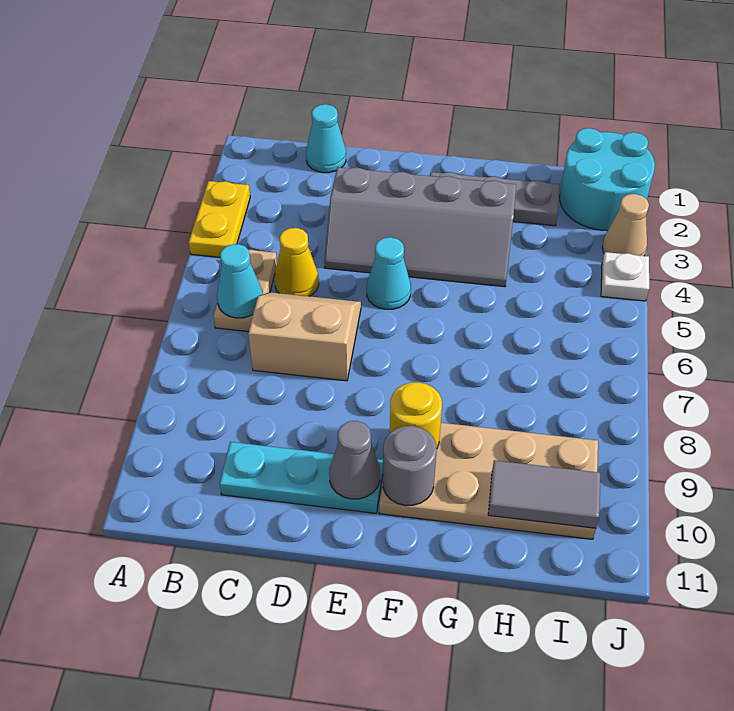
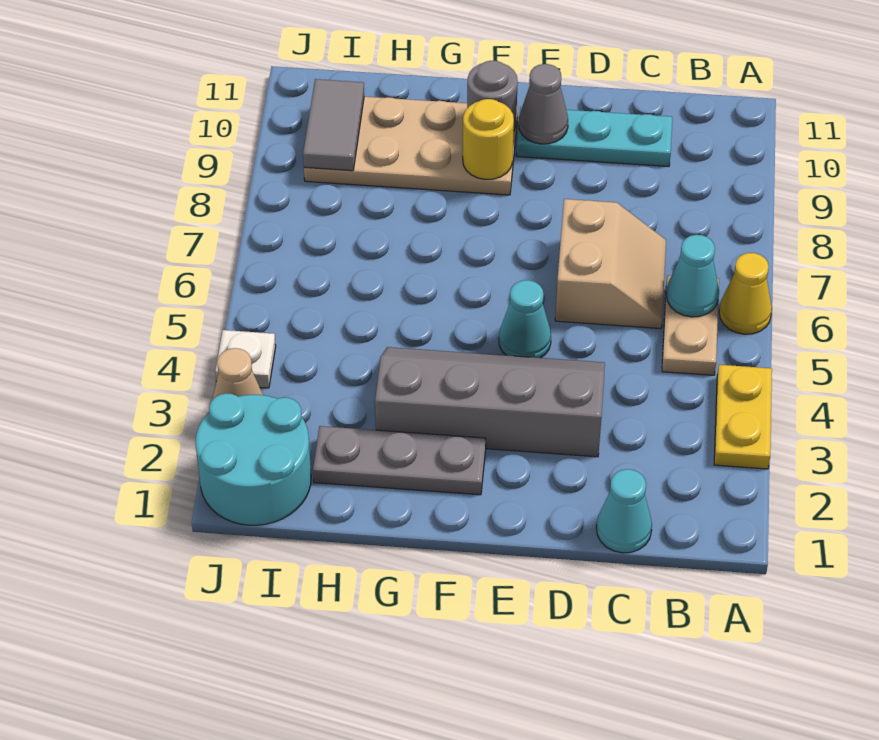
yellow cone C5 level 1 -> yellow cone A6 level 1
tan slope C6:D7 level 1 top 7 -> tan slope C6:D7 level 1 top D
grey tile H10:I10 level 2 -> grey tile I9:I10 level 2

